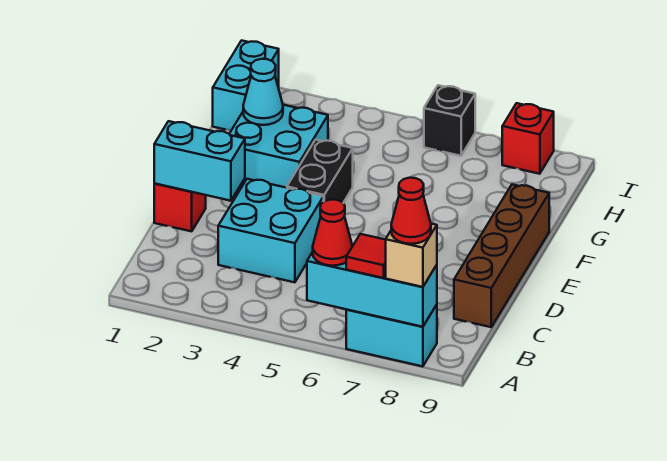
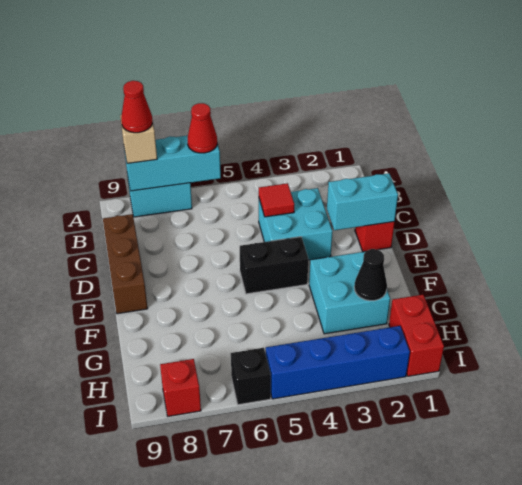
red tile A7 level 3 -> red tile C4 level 2
brown brick C9:F9 level 1 -> brown brick C9:E9 level 1
black brick E4:F4 level 1 -> black brick E4:E5 level 1
cyan cone G2 level 2 -> black cone G2 level 2
cyan brick H1:I1 level 1 -> red brick H1:I1 level 1
none -> blue brick I2:I5 level 1

